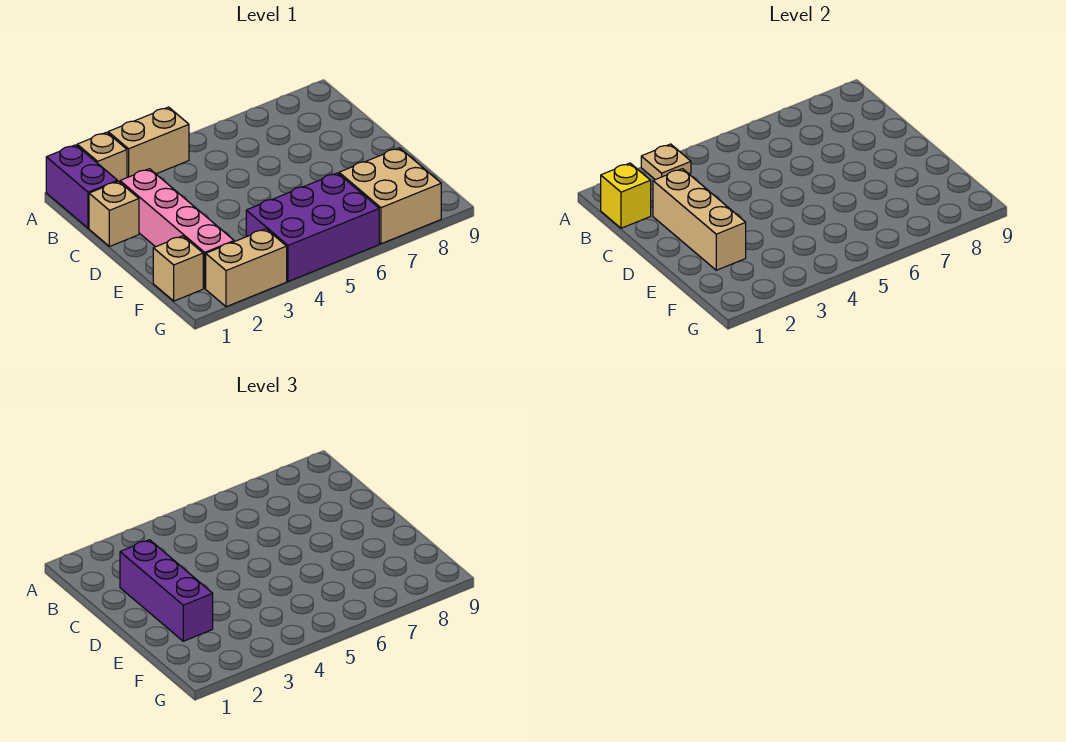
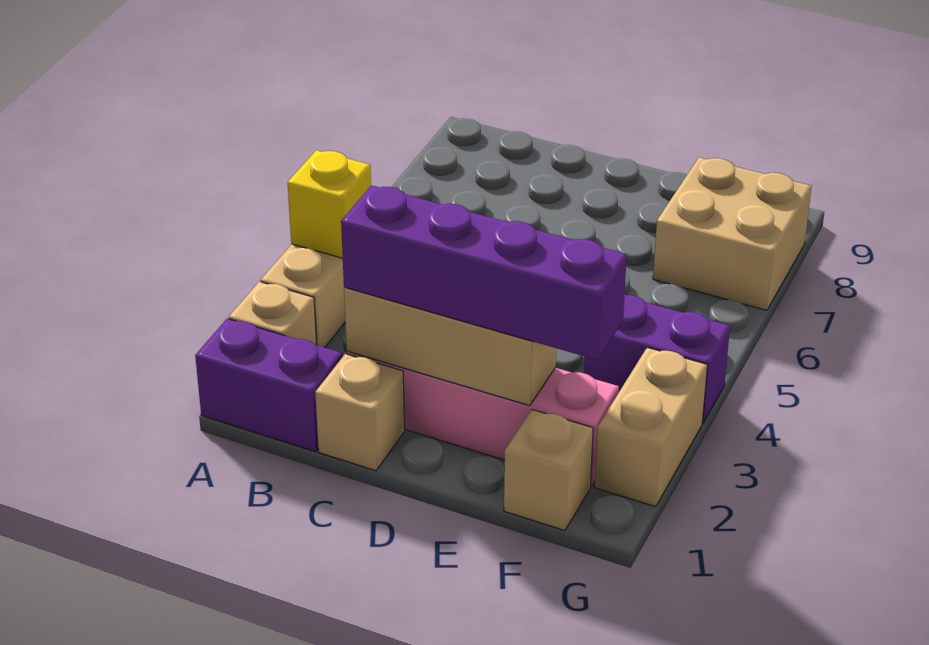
tan plate A3 level 2 -> none
yellow brick B1 level 2 -> yellow brick A4 level 2
purple brick C2:E2 level 3 -> purple brick C2:F2 level 3
purple brick F4:G6 level 1 -> purple brick F4:G4 level 1

